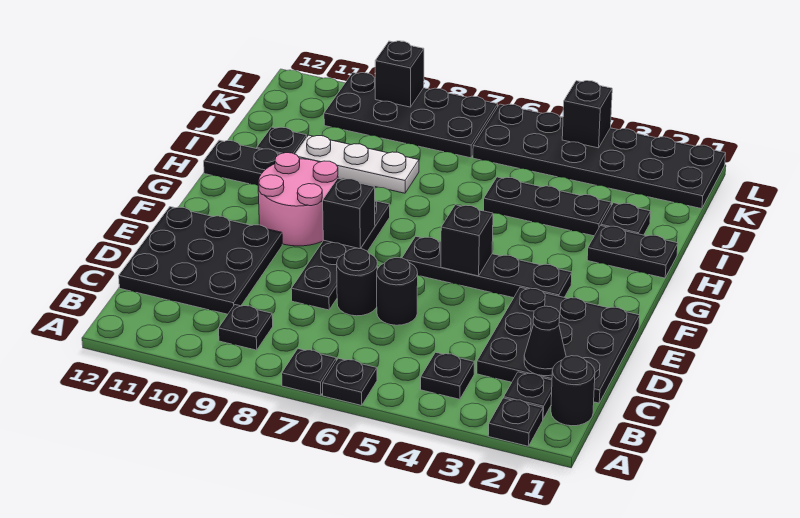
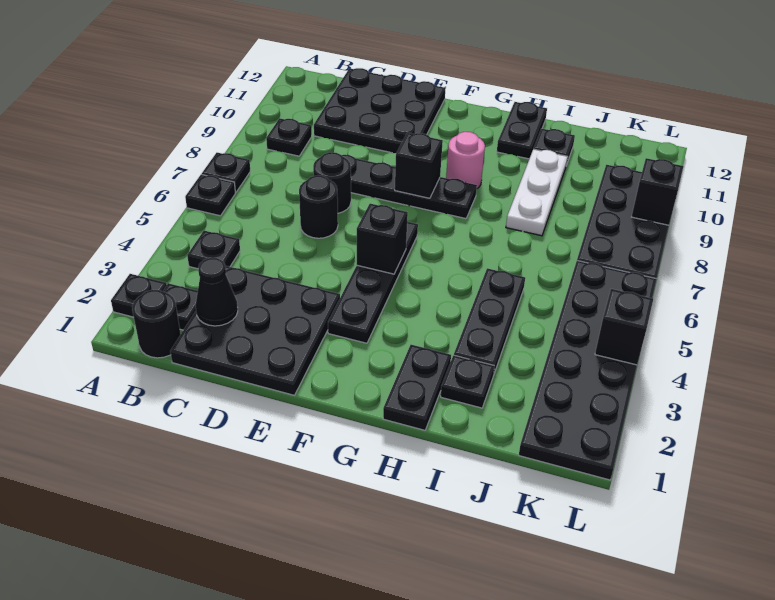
pink round brick F9:G10 level 1 -> pink round brick G9 level 1

